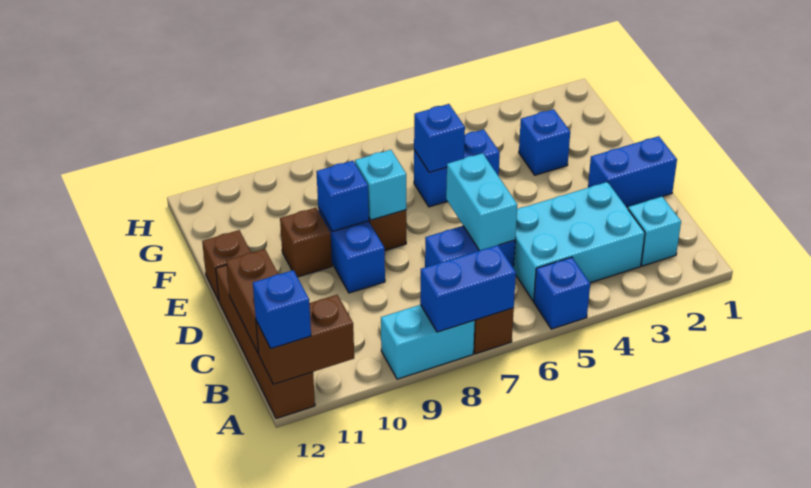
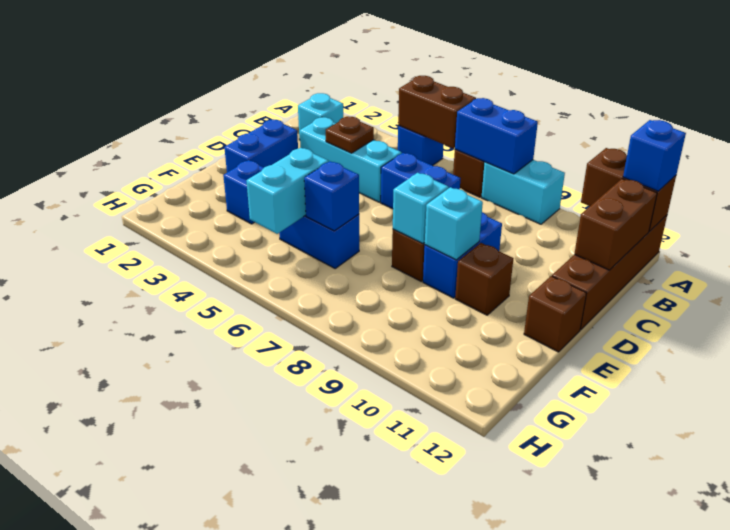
none -> brown brick A5:A6 level 2
cyan brick B3:C5 level 1 -> cyan brick C3:C5 level 1
none -> brown plate C4 level 2
cyan brick C6:D6 level 2 -> cyan brick F5:G5 level 2
blue brick D1:D2 level 1 -> blue brick D2:E2 level 1
blue brick E9 level 2 -> cyan brick E9 level 2

